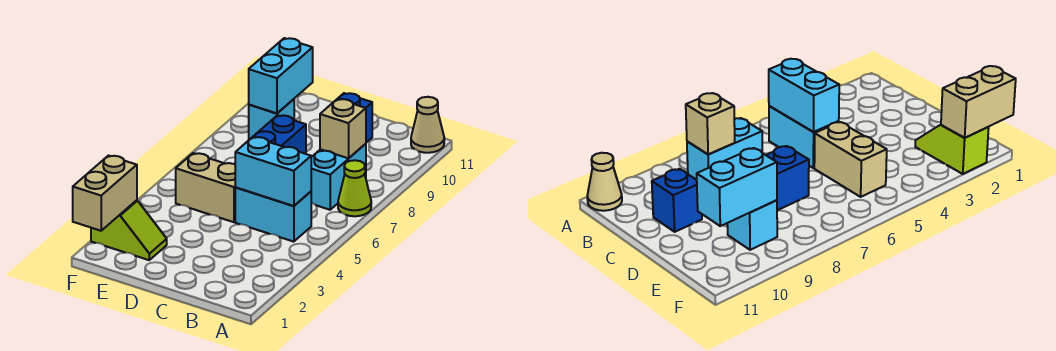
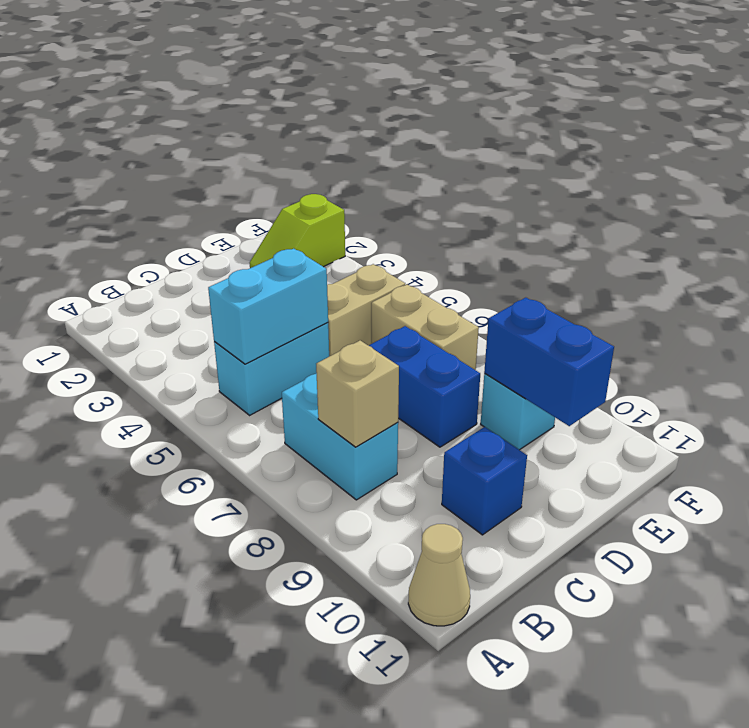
lime cone A7 level 1 -> none
cyan brick E9:E10 level 2 -> blue brick E9:E10 level 2
tan brick F1:F2 level 2 -> tan brick E6:E7 level 1

